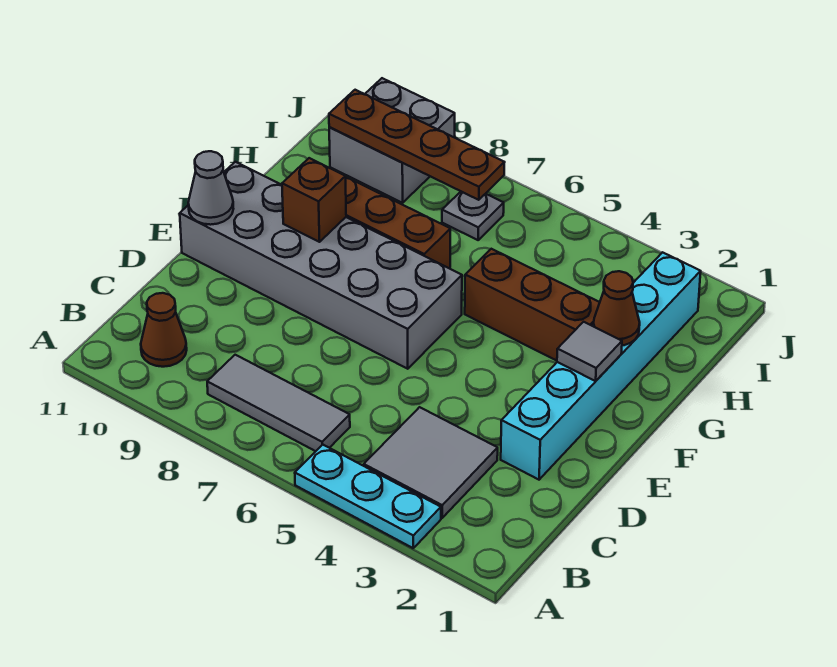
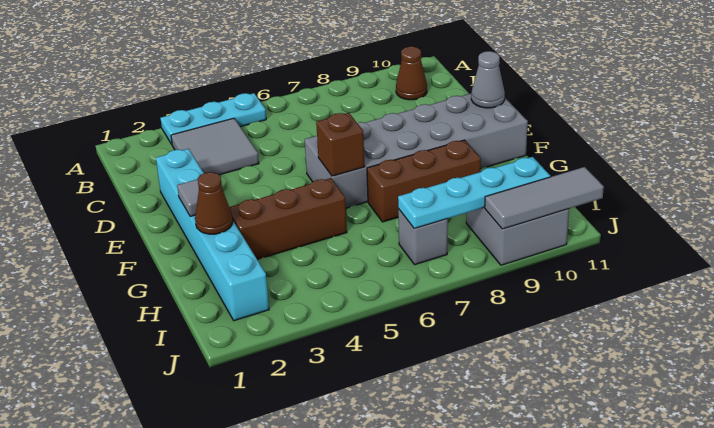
grey tile B6:B8 level 1 -> grey tile J9:J11 level 2
brown brick F9 level 2 -> brown brick F6 level 2
grey plate I7 level 1 -> grey brick I7 level 1
brown plate I7:I10 level 2 -> cyan plate I7:I10 level 2

